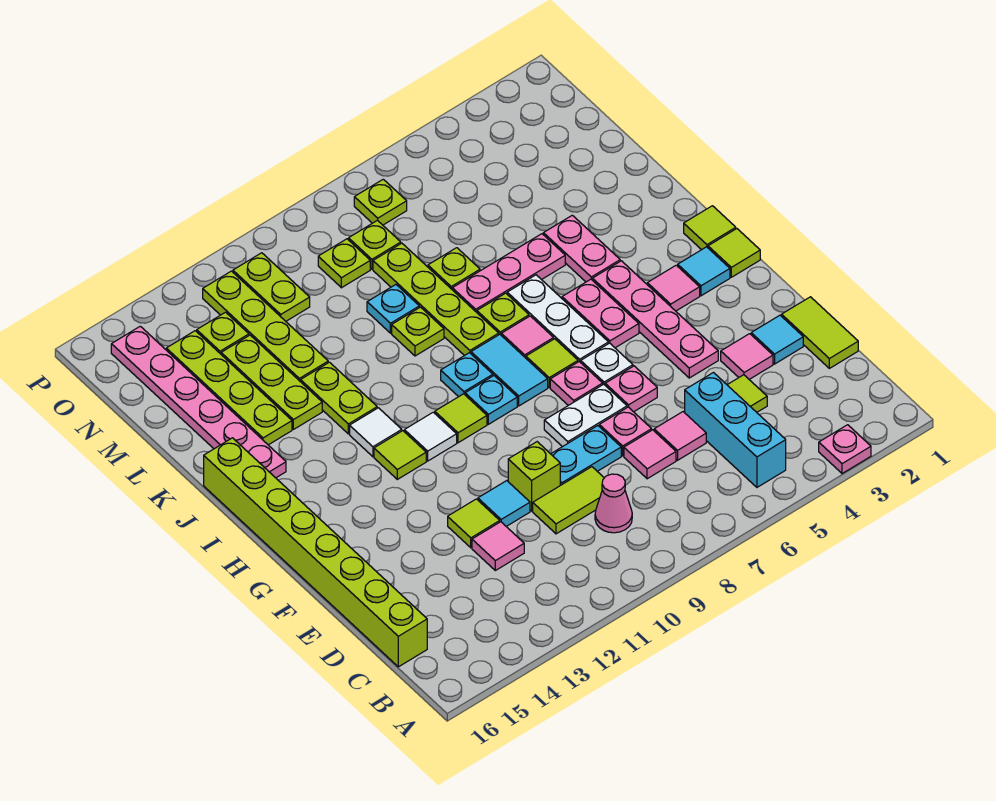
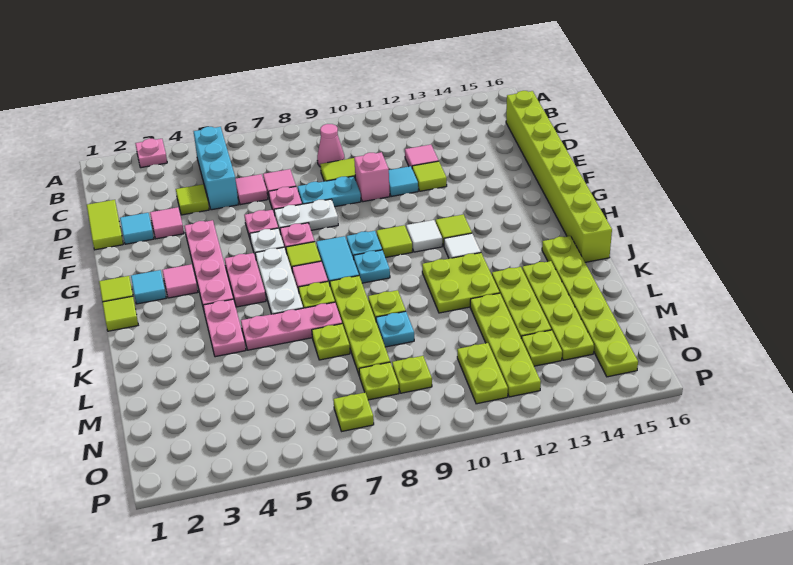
lime brick E10 level 1 -> pink brick E10 level 1
lime plate J12:K12 level 1 -> lime plate J11:K12 level 1
pink plate J15:O15 level 1 -> lime plate J15:O15 level 1

